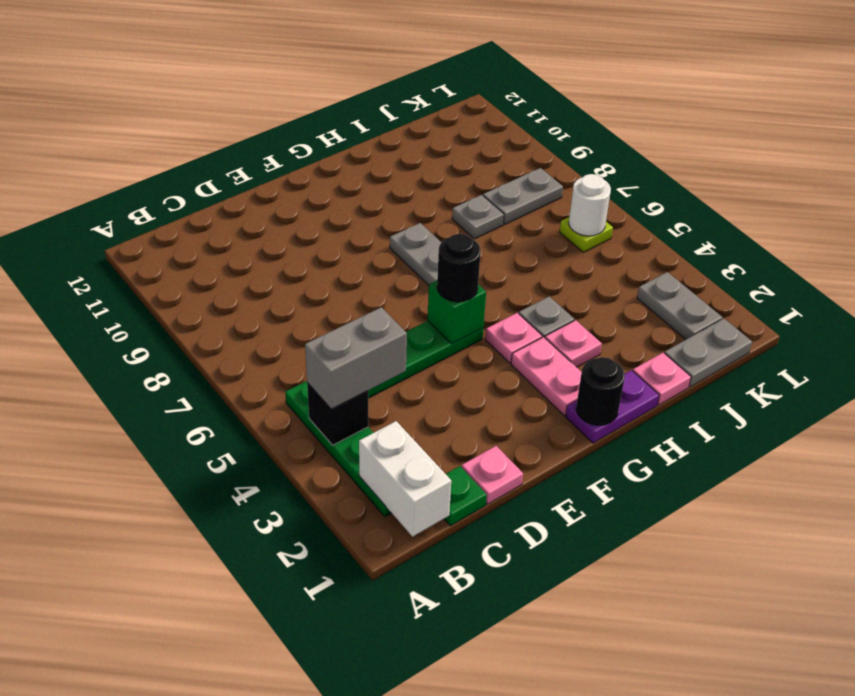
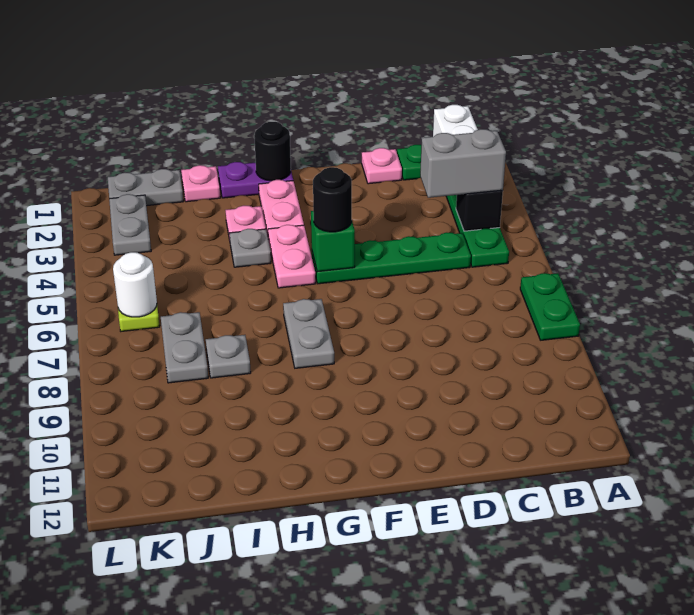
none -> green plate A7:A8 level 1
pink plate G4 level 1 -> pink plate G4:G5 level 1
grey plate J8:K8 level 1 -> grey plate J7:J8 level 1

